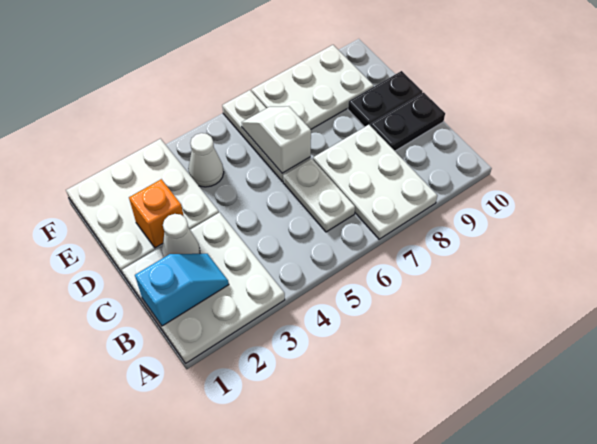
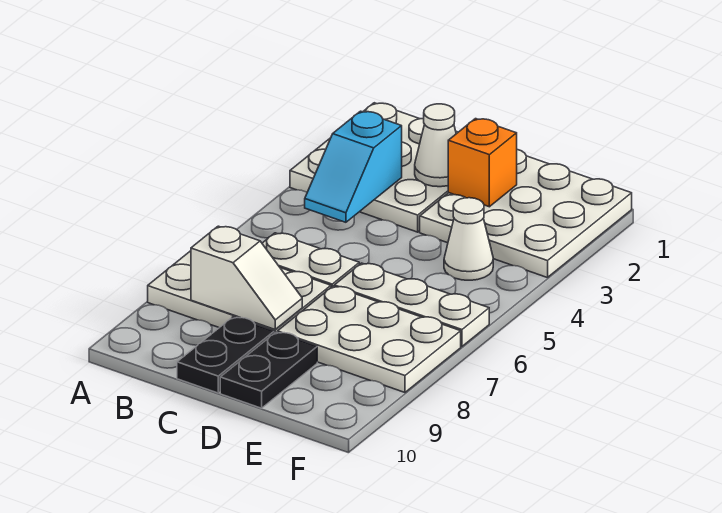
cyan slope B1:B2 level 2 top 1 -> cyan slope B3:B4 level 2 top 3
white slope D6:E6 level 2 top D -> white slope B8:C8 level 2 top B
white plate E7:F9 level 1 -> white plate D7:F8 level 1

